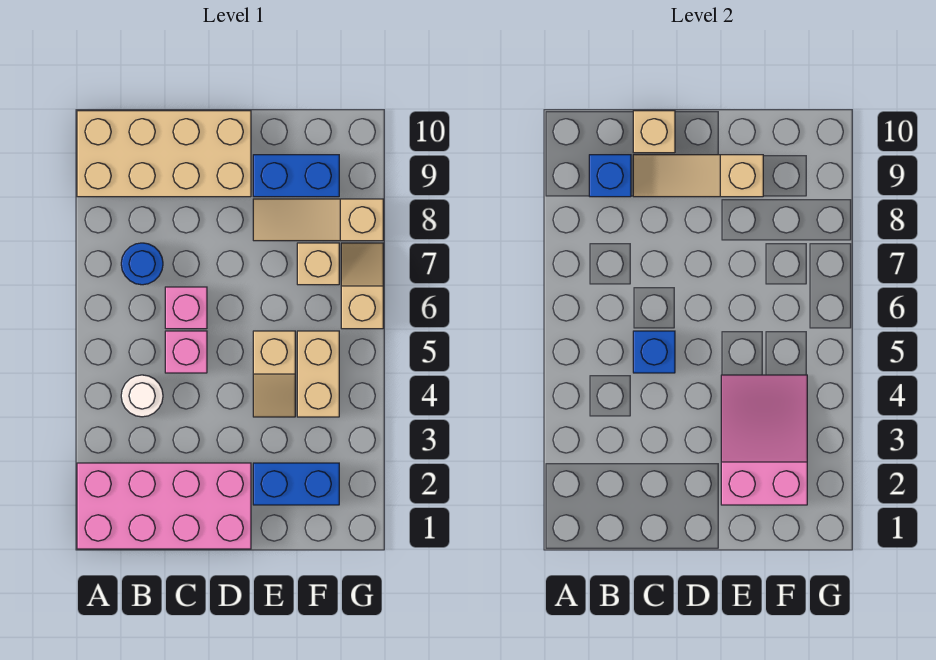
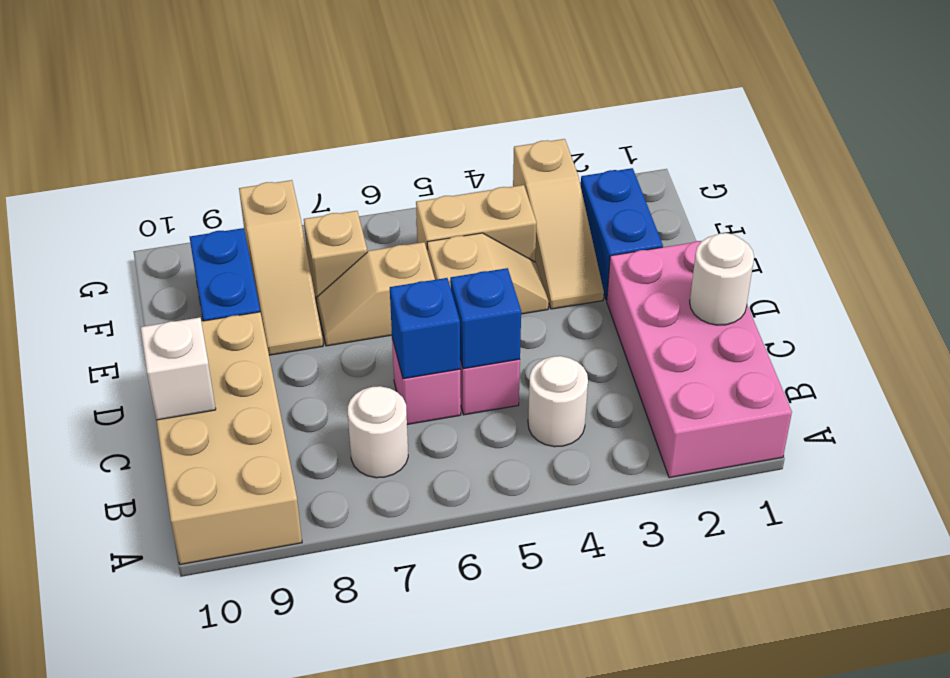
blue round brick B7 level 1 -> white round brick B7 level 1
blue brick B9 level 2 -> blue brick C6 level 2
none -> white round brick C1 level 2
tan slope C9:E9 level 2 top E -> tan slope E3:G3 level 1 top G
tan brick C10 level 2 -> white brick C10 level 2
pink slope E2:F4 level 2 top 2 -> none
tan slope G6:G7 level 1 top 6 -> tan slope E6:E7 level 1 top 6

